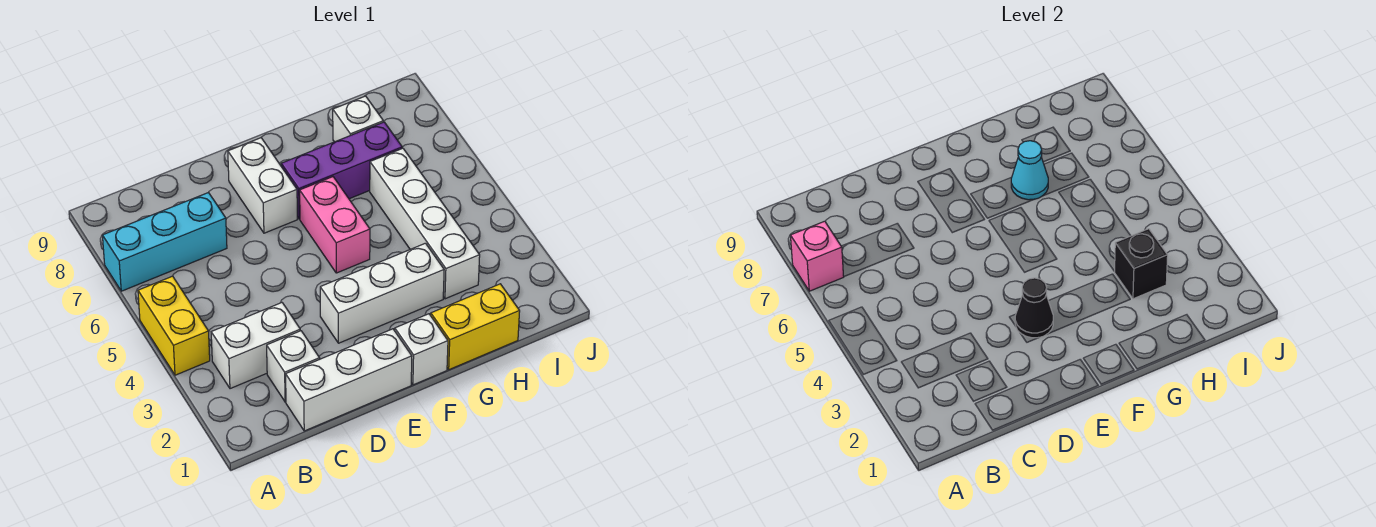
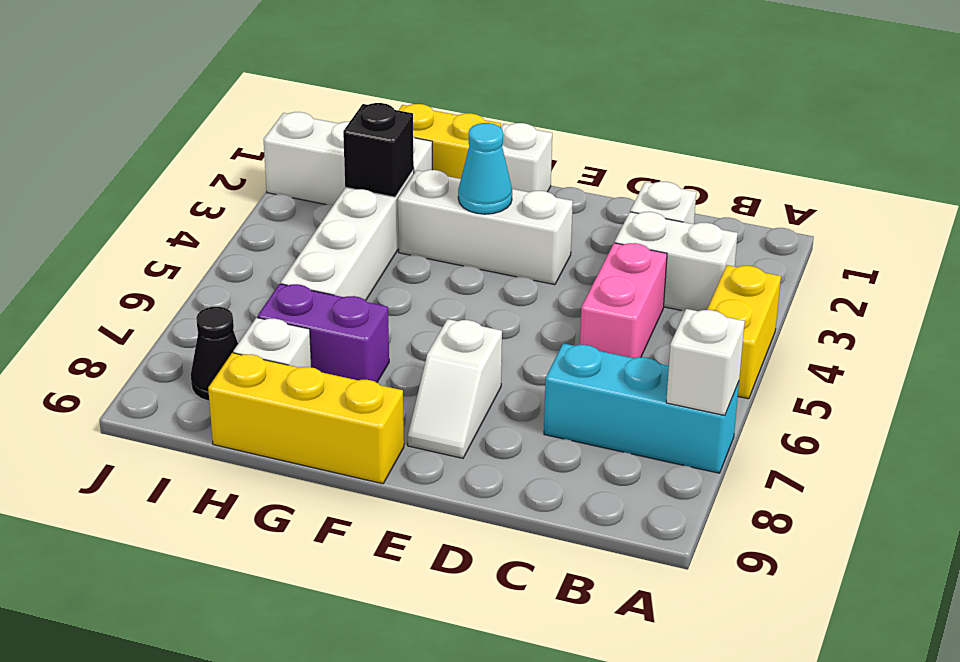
pink brick A7 level 2 -> white brick A7 level 2
white brick C1:E1 level 1 -> white brick H2:J2 level 1
black cone E3 level 2 -> black cone I8 level 1
white brick E7:E8 level 1 -> white slope E7:E8 level 1 top 7
pink brick F5:F6 level 1 -> pink brick C4:C5 level 1
purple brick F7:H7 level 1 -> purple brick G7:H7 level 1
none -> yellow brick F9:H9 level 1
cyan cone G7 level 2 -> cyan cone F3 level 2

